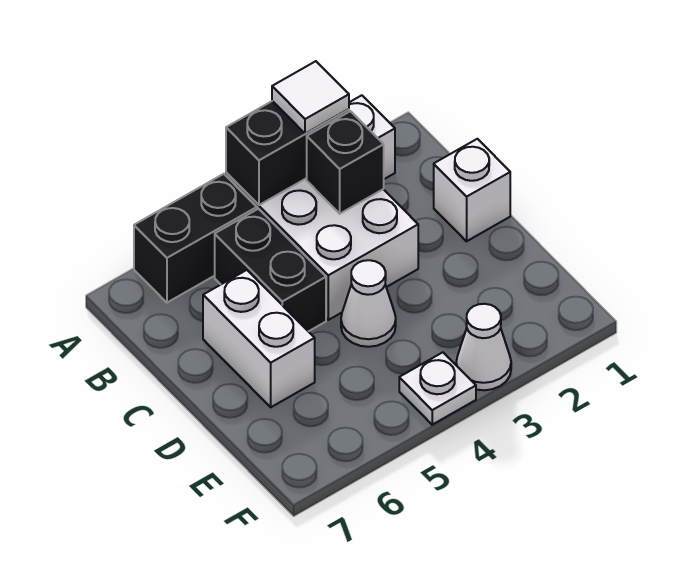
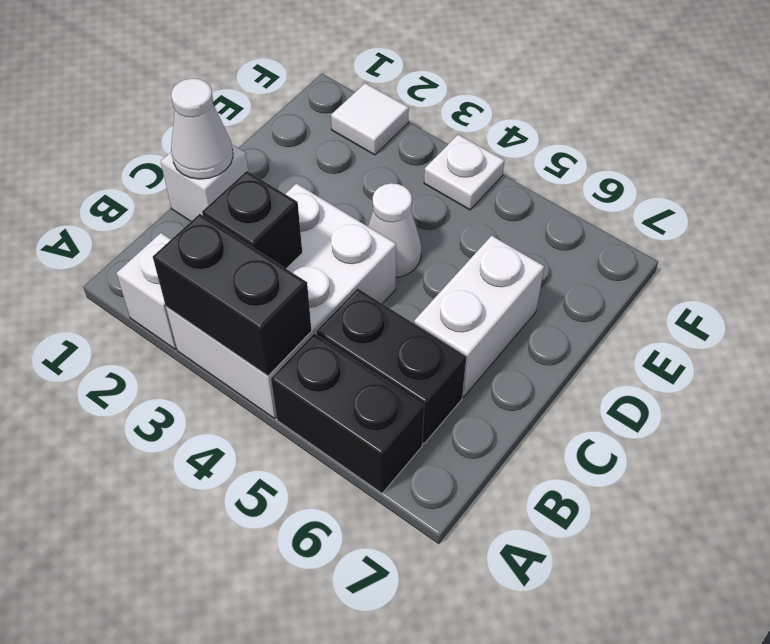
white tile A3 level 3 -> white tile F2 level 1
black brick B5:C5 level 1 -> black brick B5:B6 level 1
white cone F3 level 1 -> white cone C1 level 2

